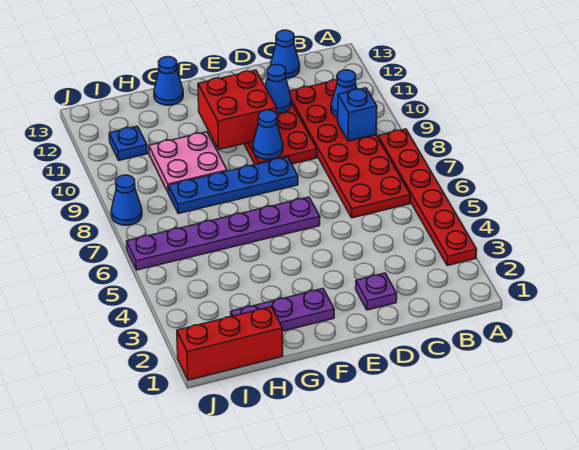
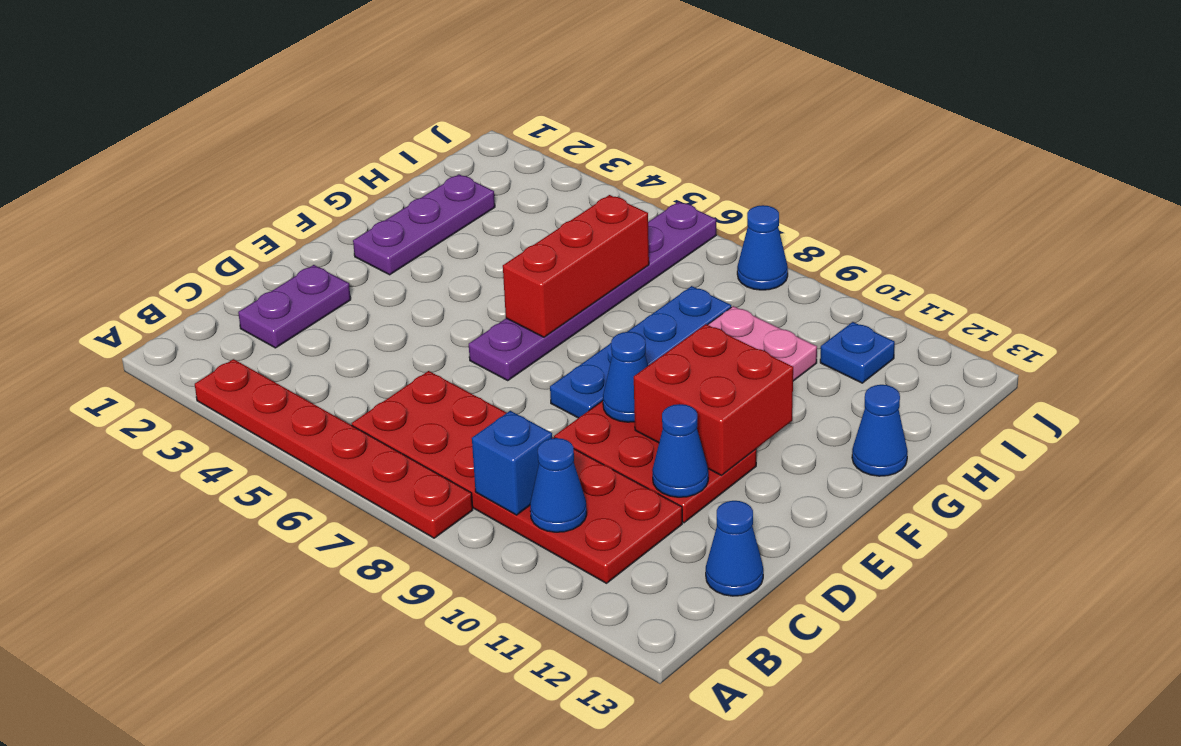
purple plate D2 level 1 -> purple plate C2:D2 level 1
red brick H1:J1 level 1 -> red brick F6:H6 level 2

